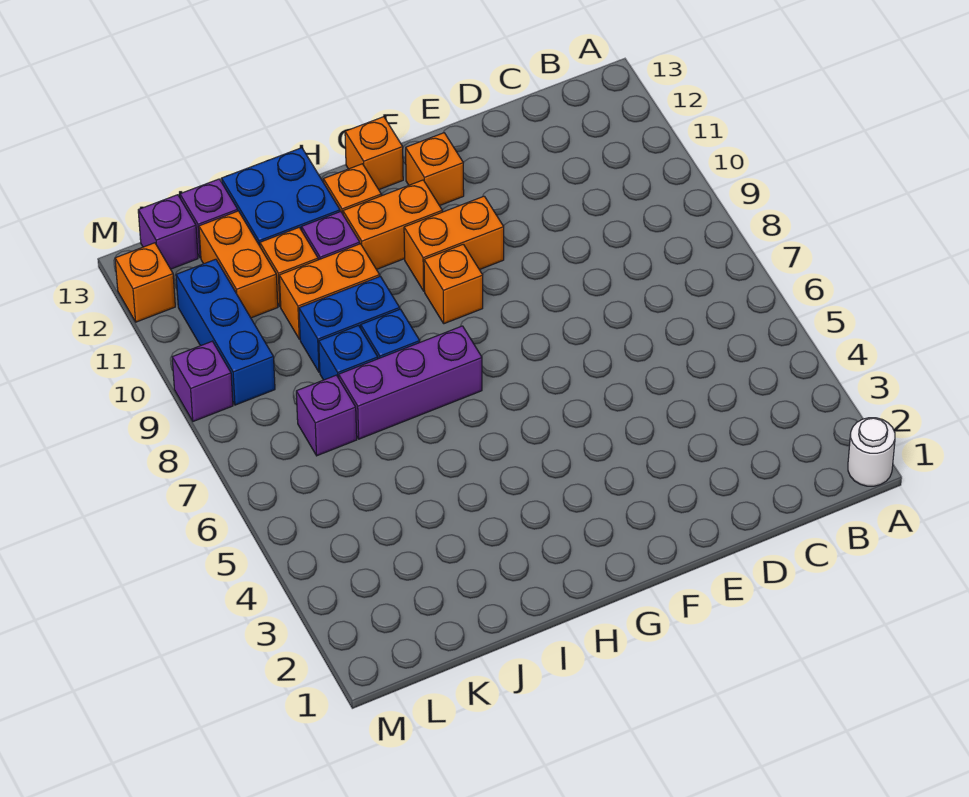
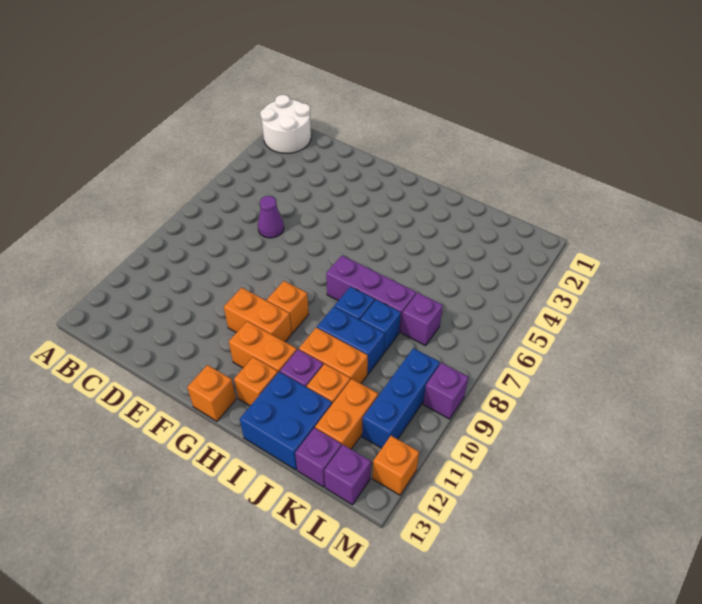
white round brick A1 level 1 -> white round brick A1:B2 level 1
none -> purple cone D6 level 1
orange brick F12 level 1 -> none

